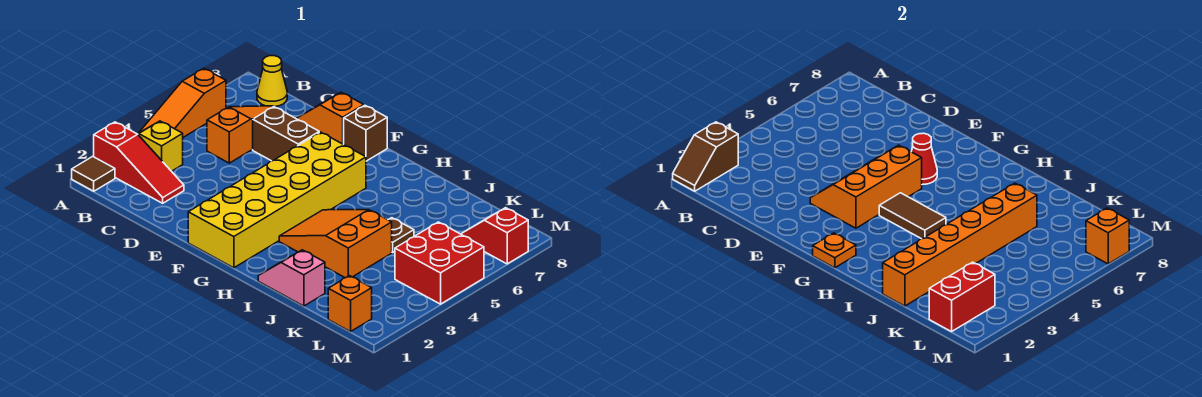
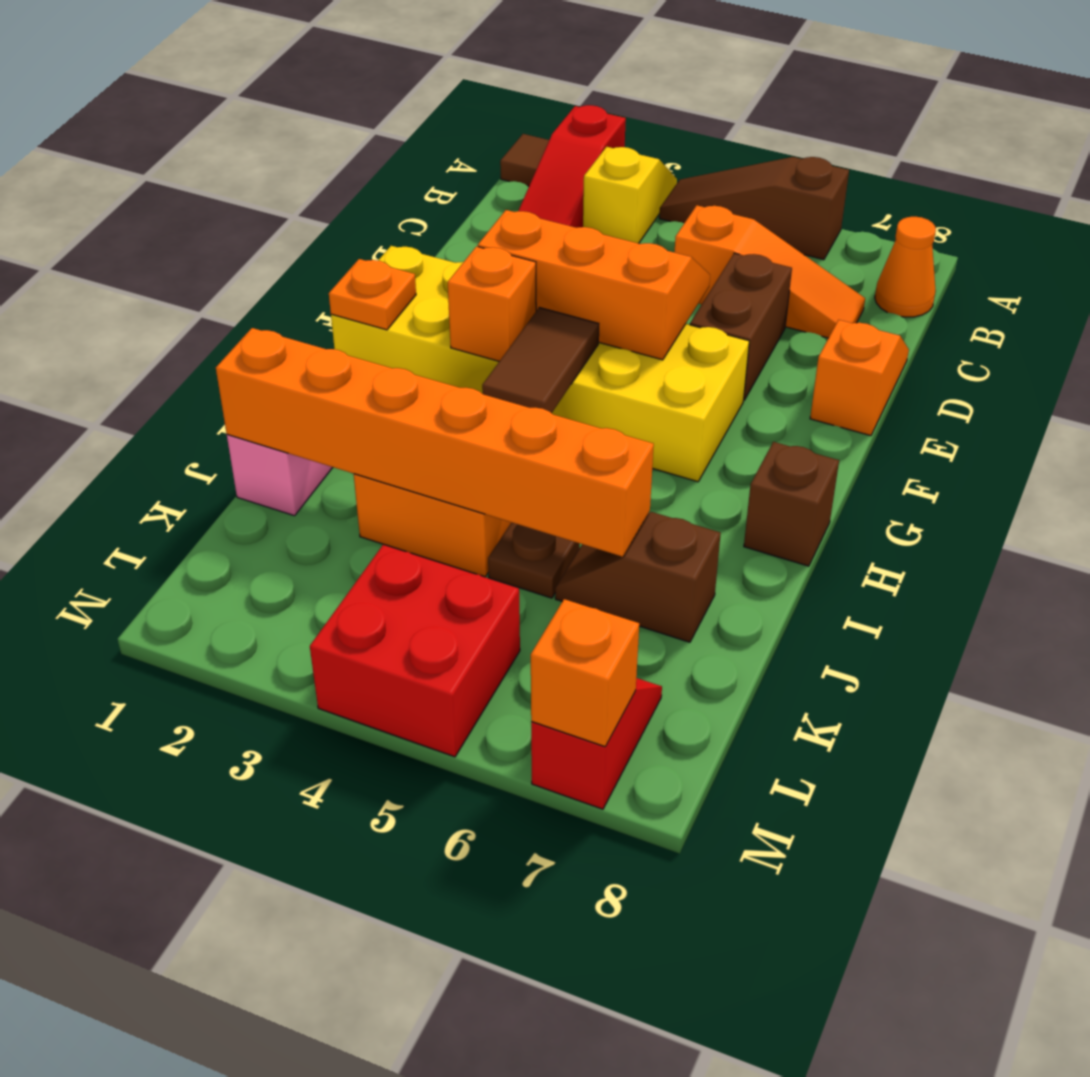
brown slope A1:A2 level 2 top 2 -> brown slope J6:J7 level 1 top 7
orange slope A4:A6 level 1 top 6 -> brown slope A4:A6 level 1 top 6
yellow cone B8 level 1 -> orange cone B8 level 1
red cone F6 level 2 -> none
brown brick F8 level 1 -> brown brick H8 level 1
orange brick L1 level 1 -> orange brick G3 level 2
red brick L1:L2 level 2 -> none

